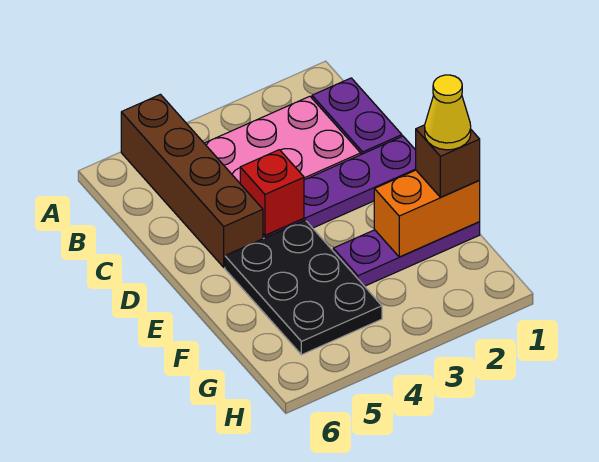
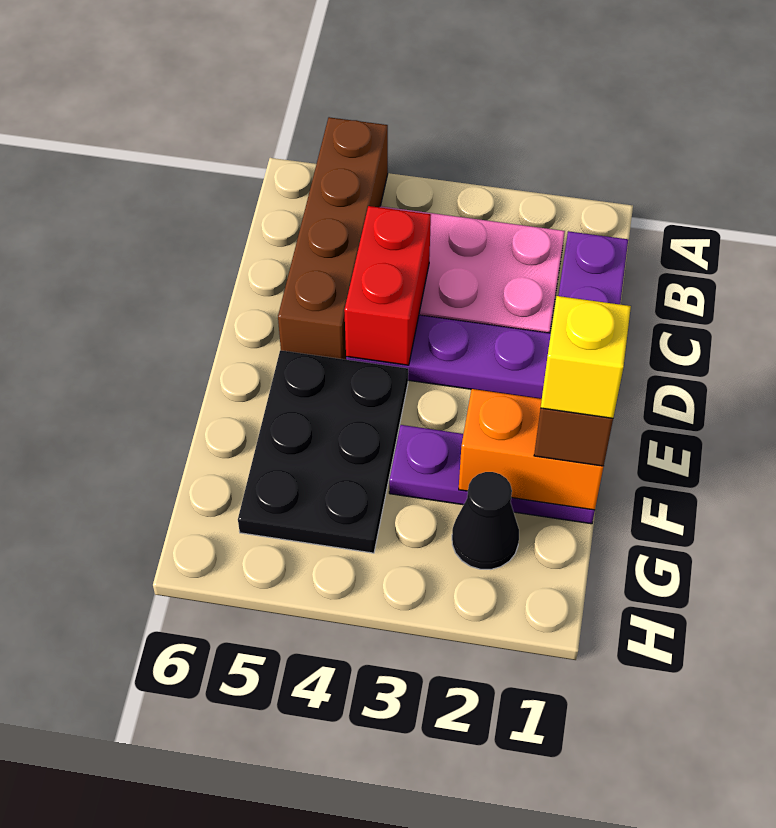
red brick D4 level 2 -> red brick C4:D4 level 2
yellow cone F1 level 4 -> yellow brick F1 level 4
none -> black cone G2 level 1

